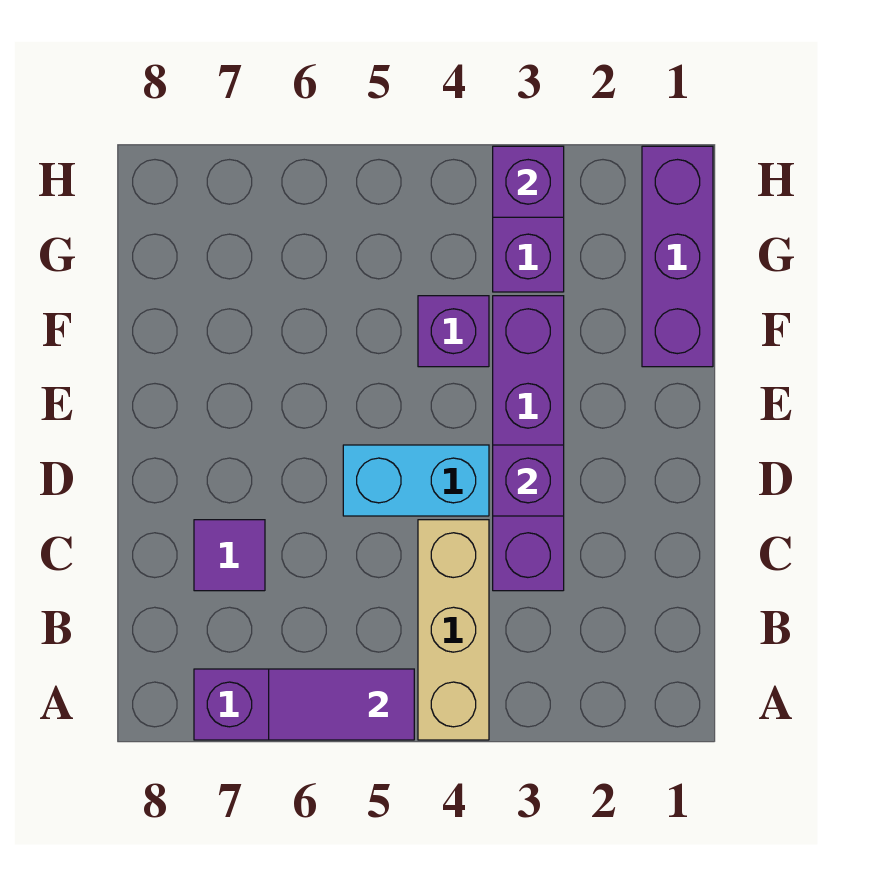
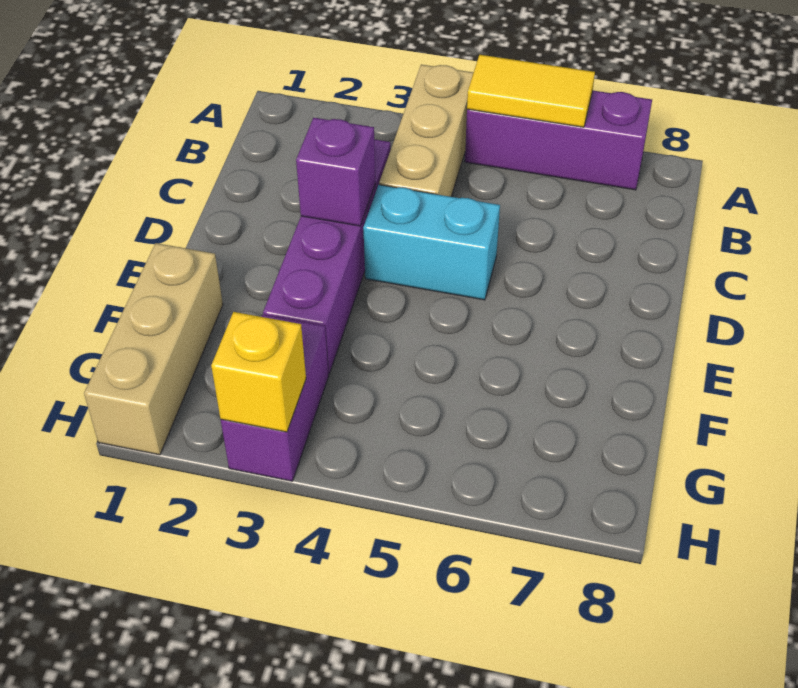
purple tile A5:A6 level 2 -> yellow tile A5:A6 level 2
purple tile C7 level 1 -> none
purple brick F1:H1 level 1 -> tan brick F1:H1 level 1
purple brick F4 level 1 -> none
purple brick H3 level 2 -> yellow brick H3 level 2

